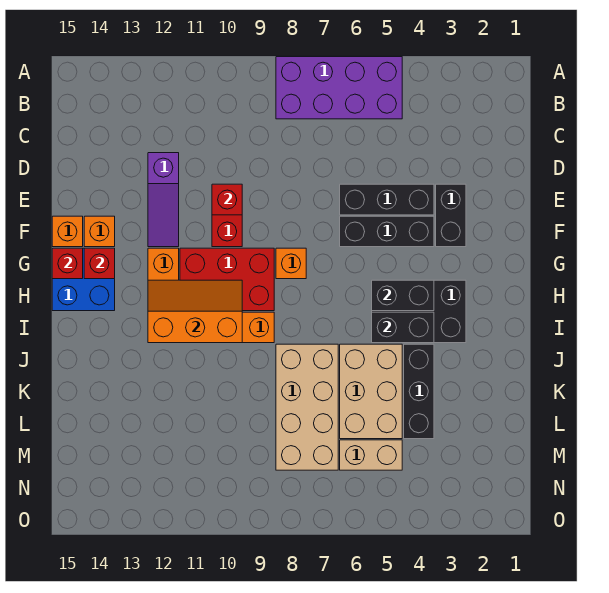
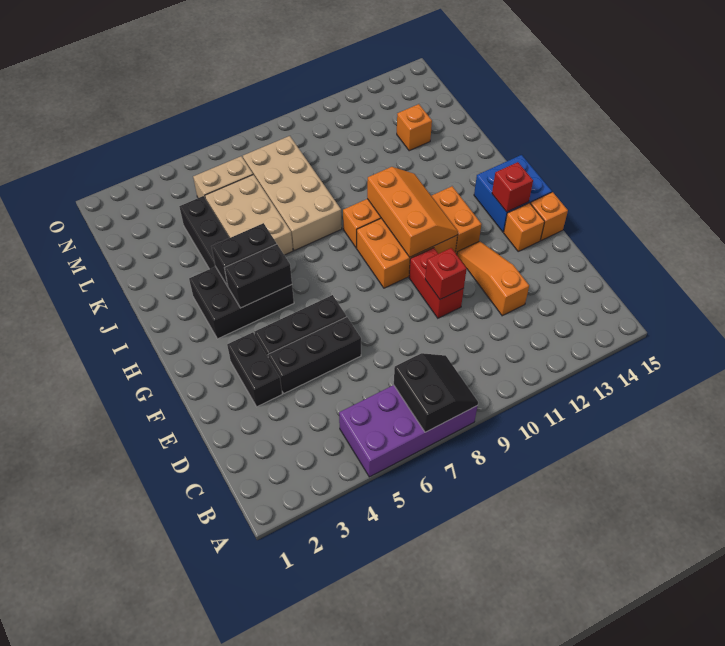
none -> black slope A7:B8 level 2 top 7
purple slope D12:F12 level 1 top D -> orange slope D12:F12 level 1 top D
orange brick G8 level 1 -> orange brick L13 level 1
red brick G9:H11 level 1 -> orange brick G9:H11 level 1
red brick G15 level 2 -> none
orange slope H10:I12 level 2 top I -> orange slope G10:I11 level 2 top 10

